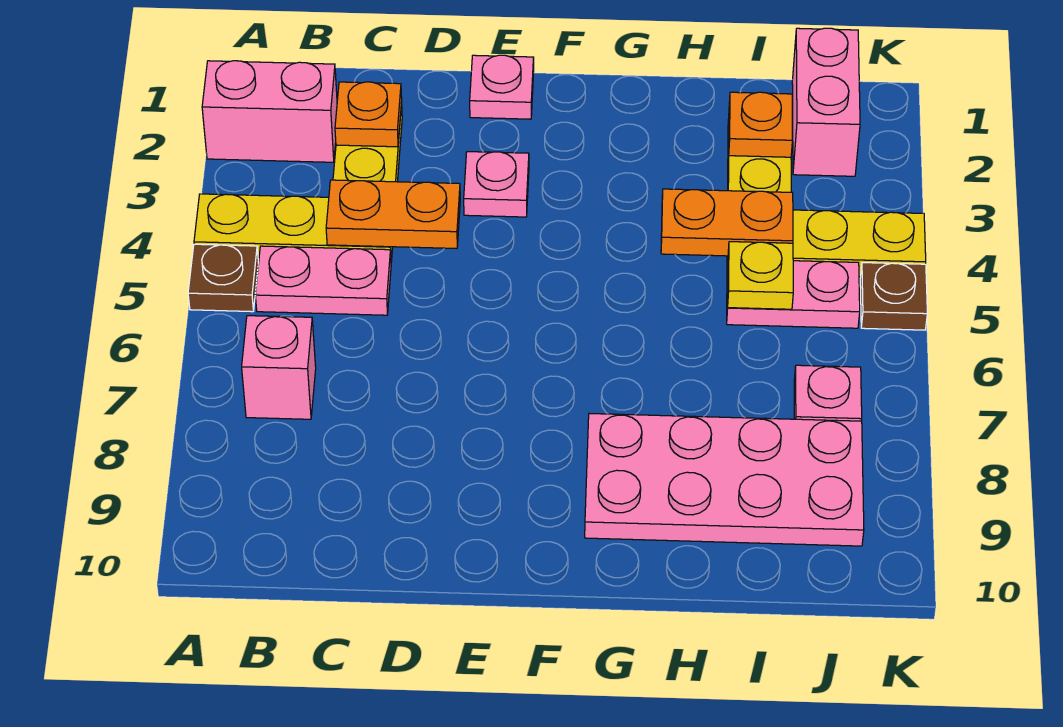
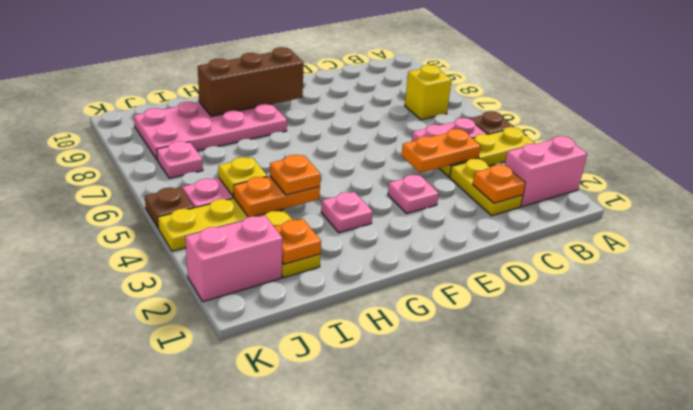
pink brick B7 level 1 -> yellow brick B7 level 1
pink plate E1 level 1 -> pink plate G3 level 1
none -> brown brick F9:H9 level 2
none -> orange plate H4 level 3
pink brick J1:J2 level 1 -> pink brick J2:K2 level 1

